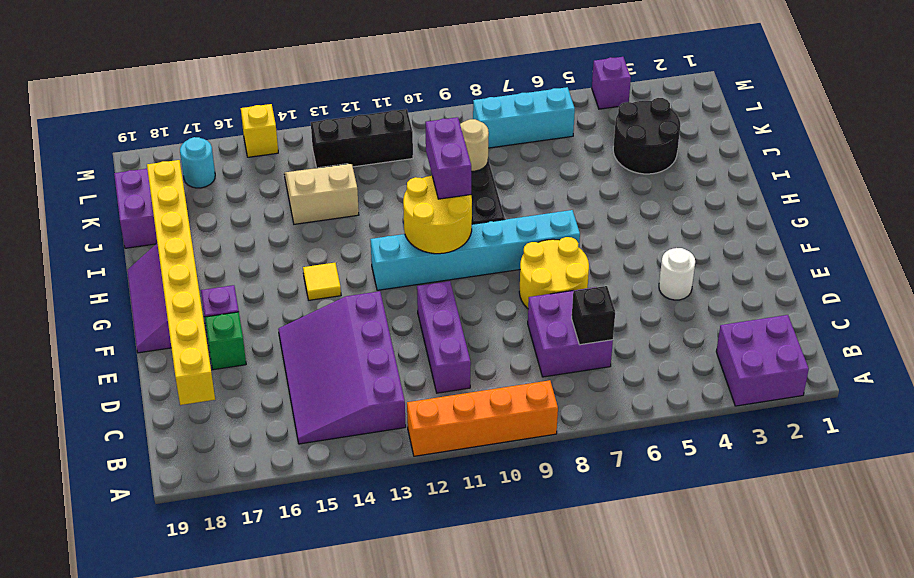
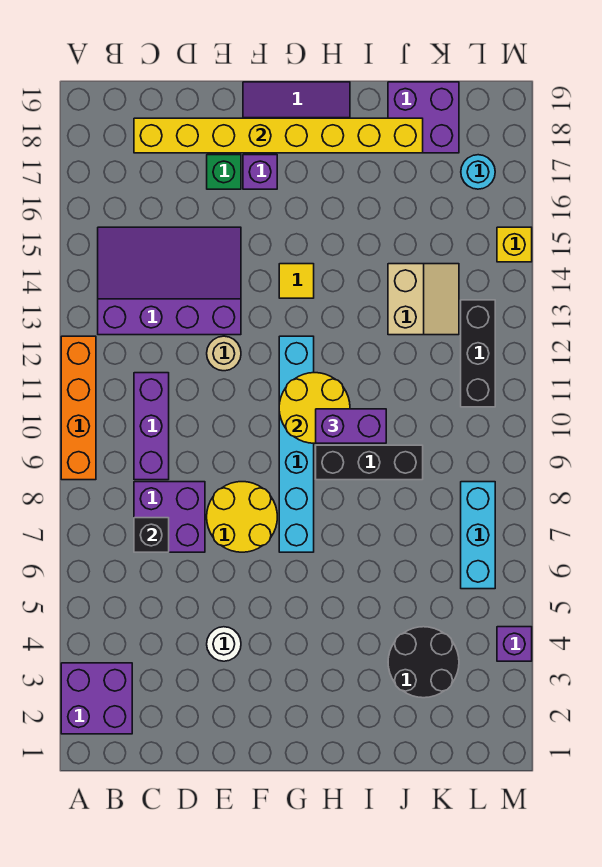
purple brick C11:E11 level 1 -> purple brick C9:C11 level 1
tan round brick J9 level 2 -> tan round brick E12 level 1

